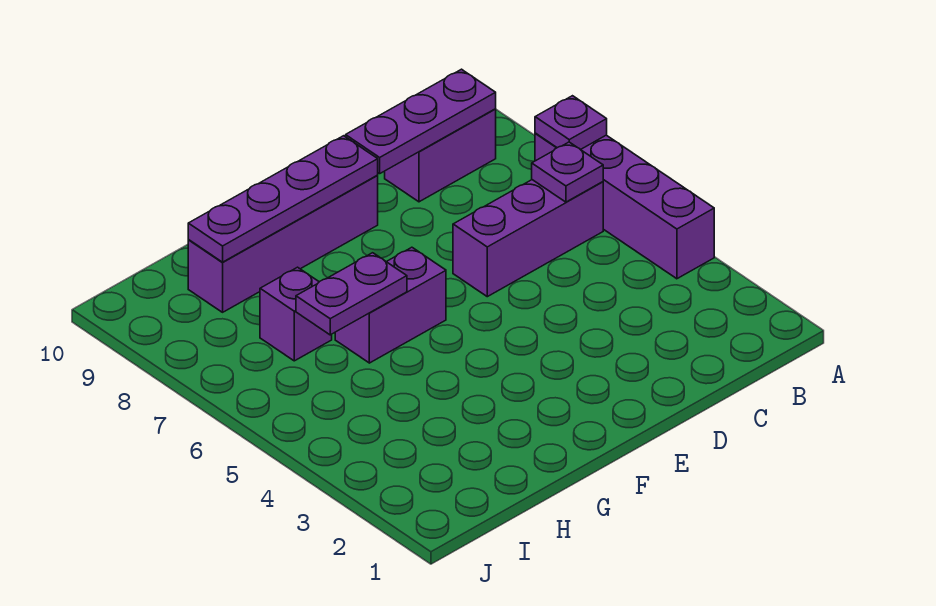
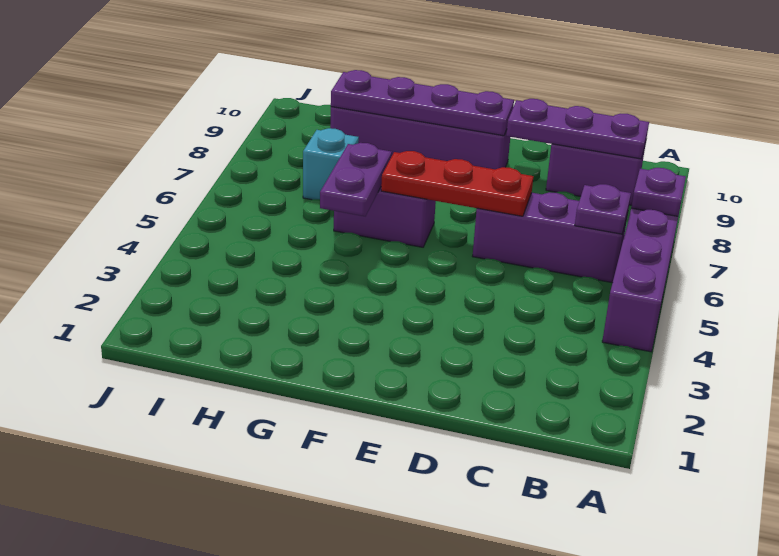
none -> red plate D6:F6 level 2
purple plate G6:H6 level 2 -> purple plate G5:G6 level 2
purple brick H7 level 1 -> cyan brick H7 level 1

